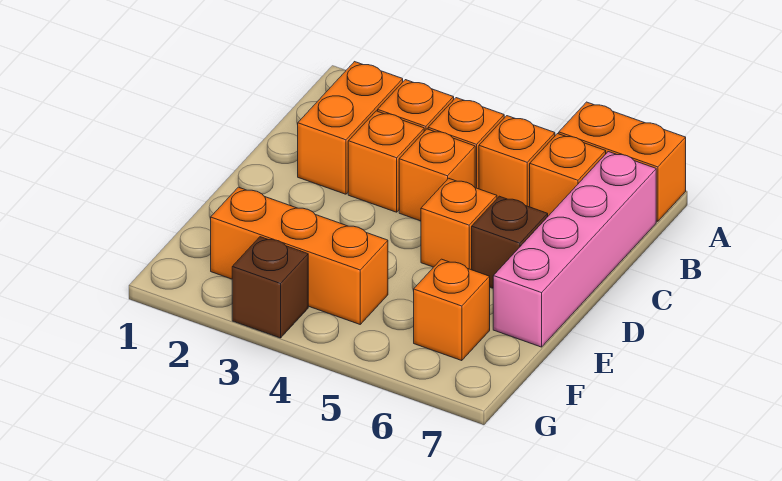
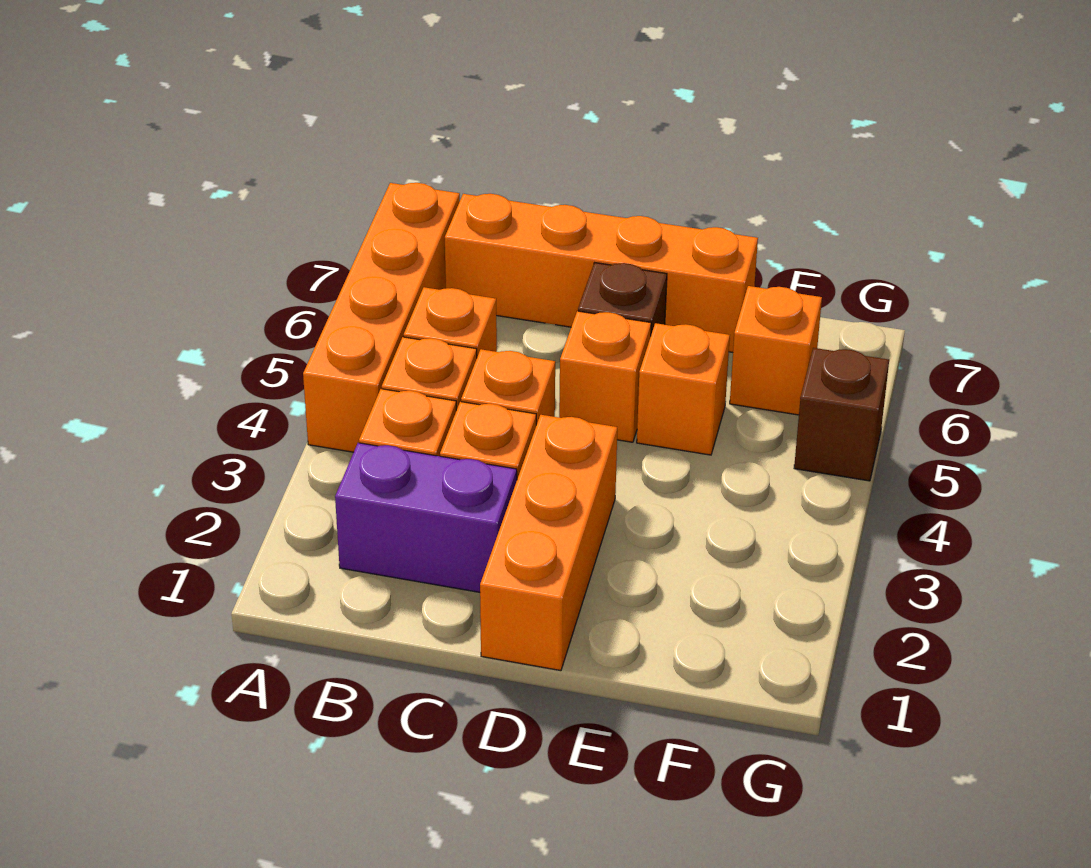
orange brick A6:A7 level 1 -> orange brick A4:A7 level 1
orange brick B2:C2 level 1 -> purple brick B2:C2 level 1
orange brick B6 level 1 -> orange brick E5 level 1
pink brick B7:E7 level 1 -> orange brick B7:E7 level 1
orange brick F2:F4 level 1 -> orange brick D1:D3 level 1
brown brick G3 level 1 -> brown brick G5 level 1

